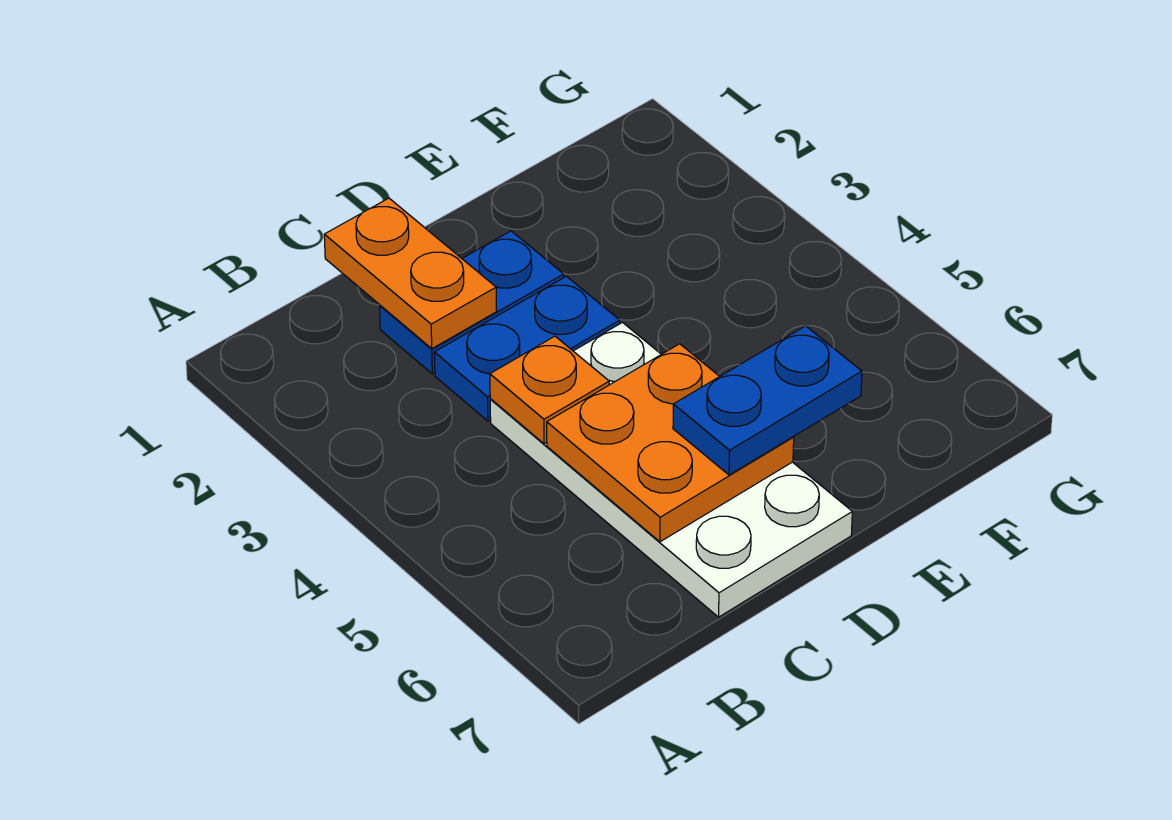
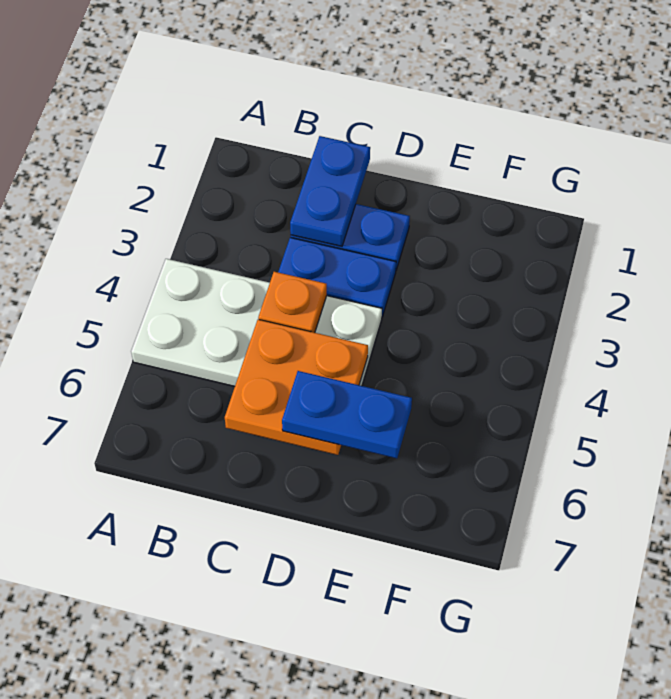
orange plate C1:C2 level 2 -> blue plate C1:C2 level 2
white plate C4:D7 level 1 -> white plate A4:D5 level 1

